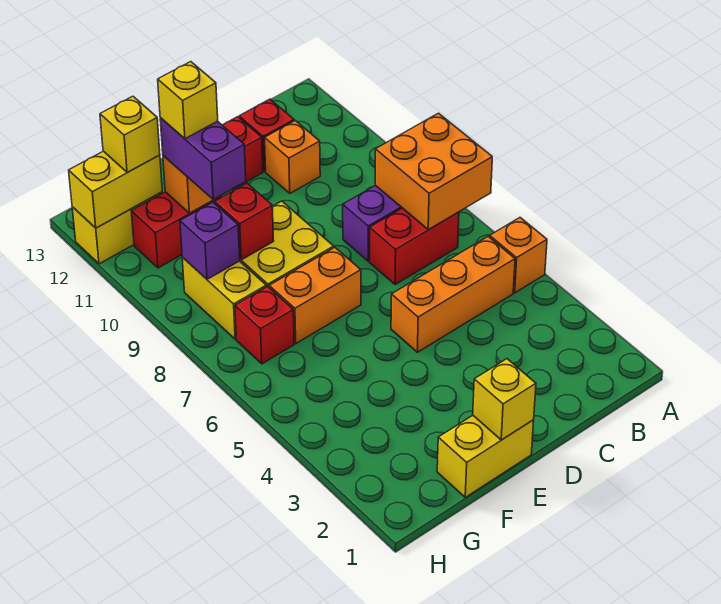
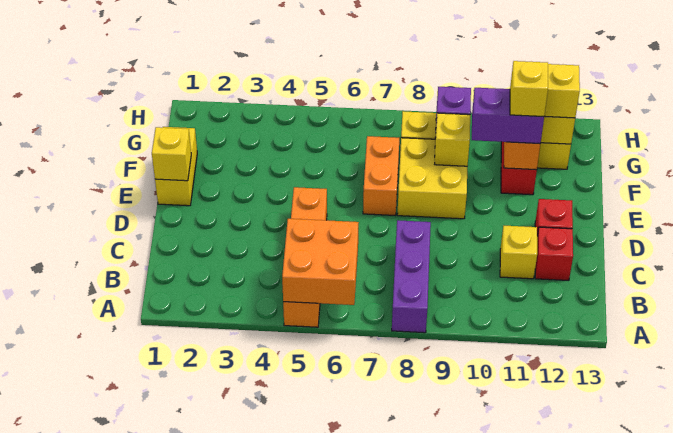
orange brick A7:B8 level 2 -> orange brick A5:B6 level 2
red brick B7:C7 level 1 -> none
orange brick C11 level 1 -> yellow brick C11 level 1
red brick F9 level 2 -> yellow brick F9 level 2
red brick G7 level 1 -> none

